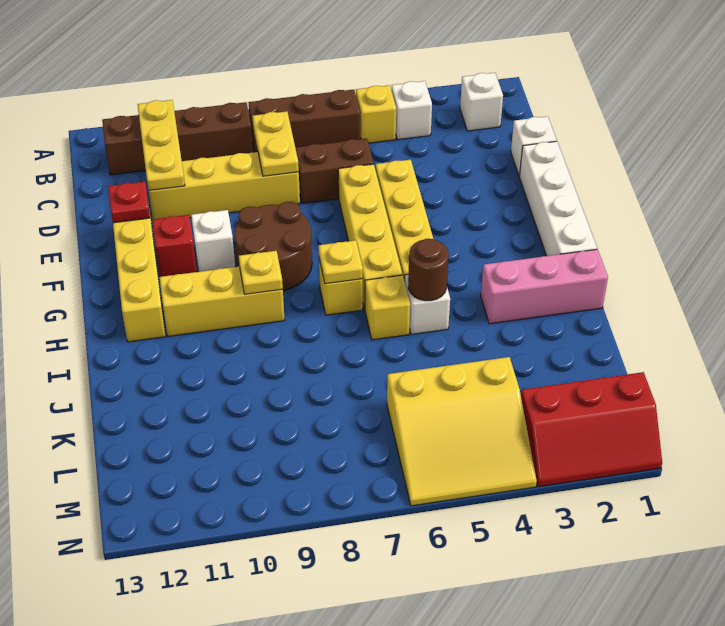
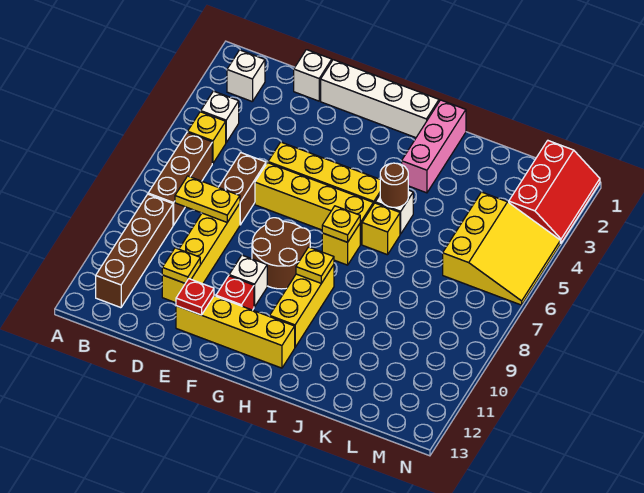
yellow plate B11:D11 level 2 -> yellow plate D11 level 2

